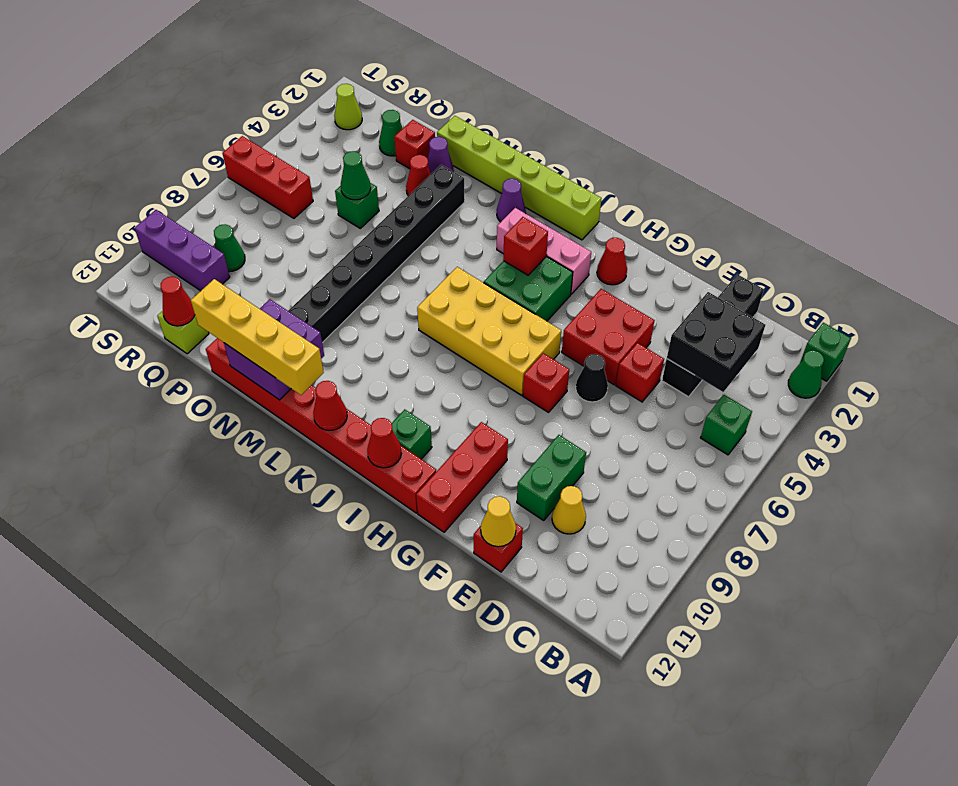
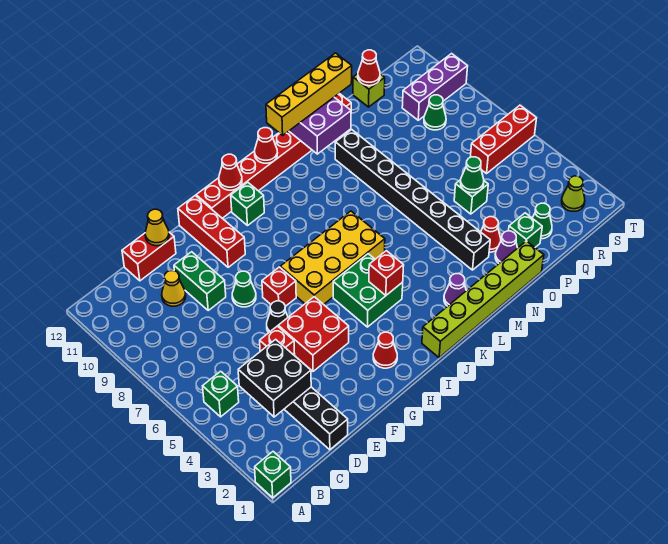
green cone A2 level 1 -> green cone F8 level 1
red brick E12 level 1 -> red brick D12:E12 level 1
pink brick I3:K3 level 1 -> none
red brick P2 level 1 -> green brick P2 level 1

